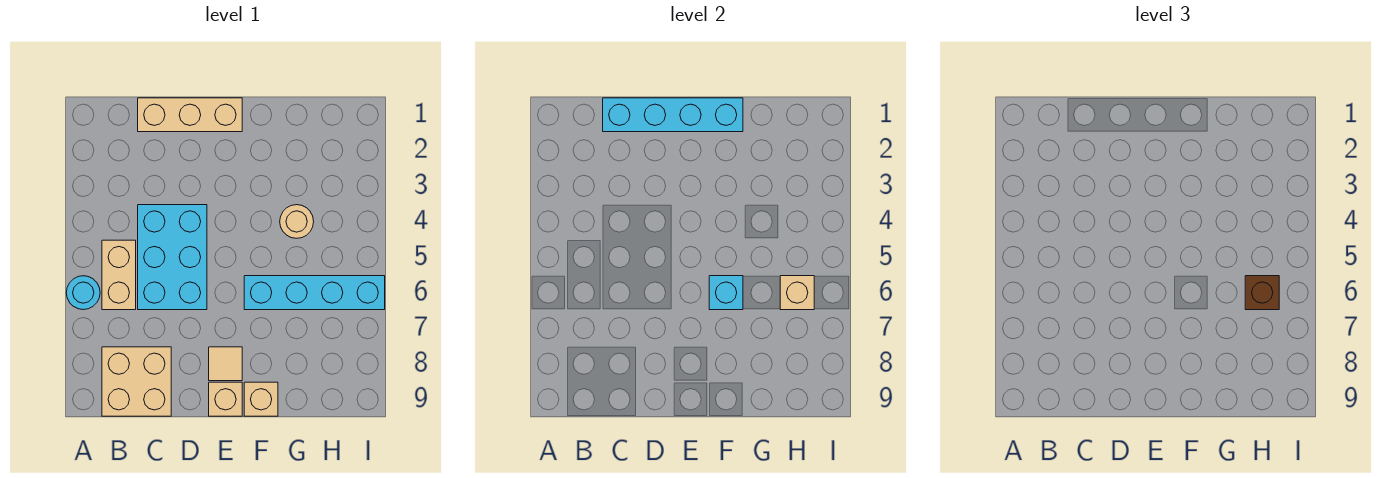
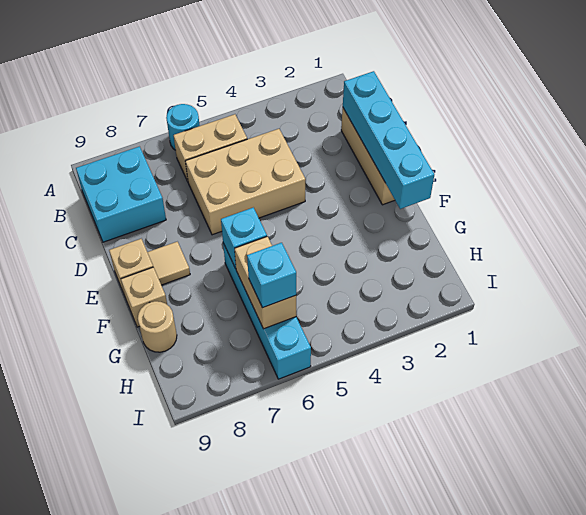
tan brick B8:C9 level 1 -> cyan brick B8:C9 level 1
cyan brick C4:D6 level 1 -> tan brick C4:D6 level 1
tan round brick G4 level 1 -> tan round brick G9 level 1
tan brick H6 level 2 -> tan brick G6:H6 level 2
brown brick H6 level 3 -> cyan brick H6 level 3

